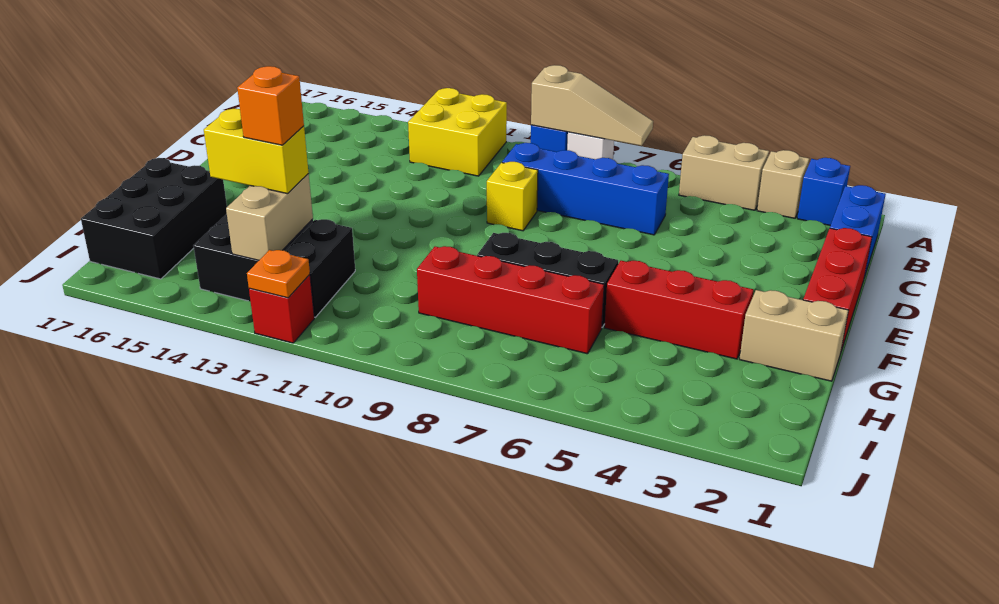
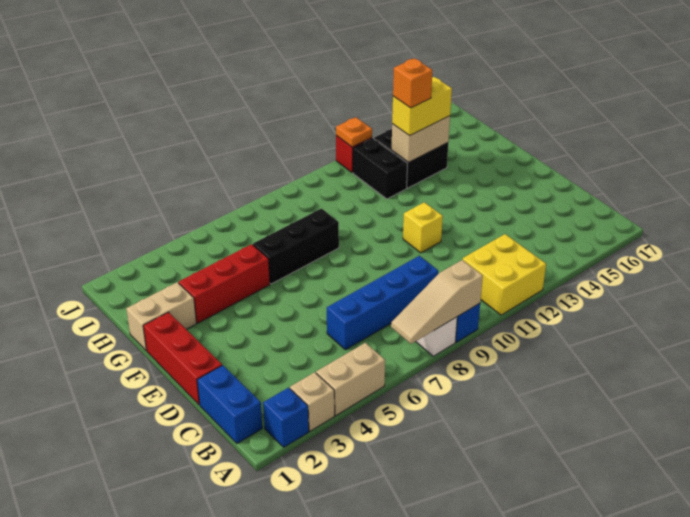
yellow brick D9 level 1 -> yellow brick E11 level 1
black brick G16:I17 level 1 -> none
red brick H6:H9 level 1 -> none
tan brick H13:I13 level 2 -> tan brick H13:H14 level 2

